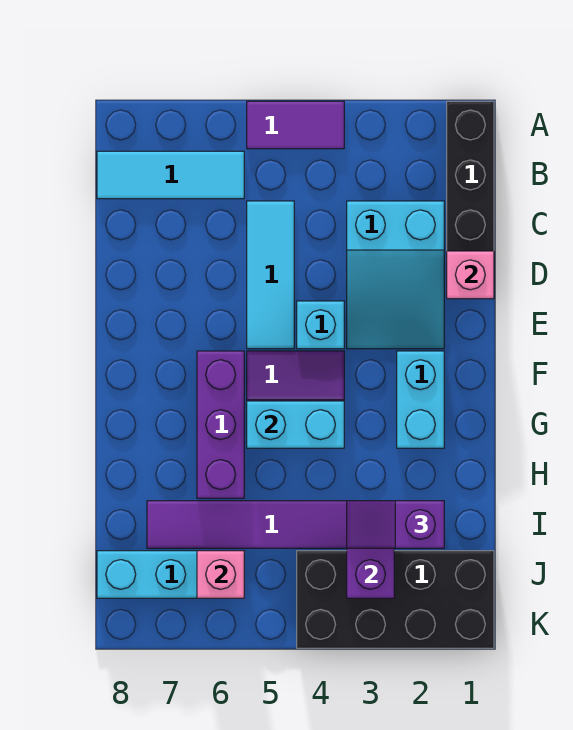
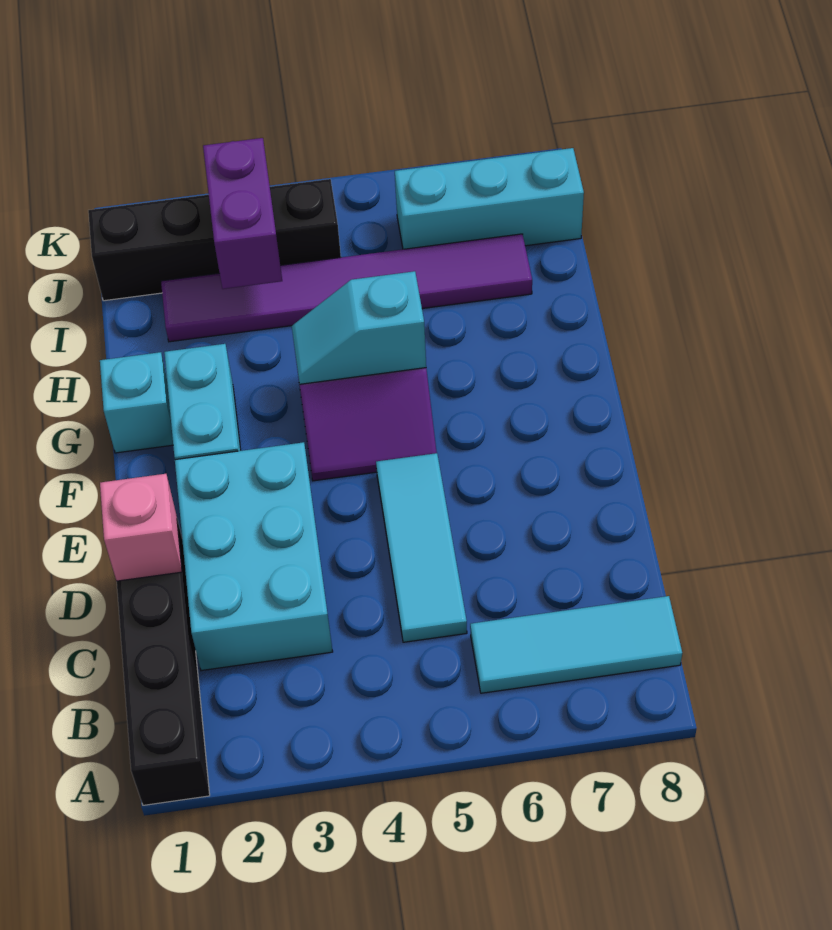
purple tile A4:A5 level 1 -> none
cyan slope C2:E3 level 1 top C -> cyan brick C2:E3 level 1
cyan brick E4 level 1 -> cyan brick G1 level 1
purple brick F6:H6 level 1 -> none
cyan brick G4:G5 level 2 -> cyan slope G4:G5 level 2 top 5
purple slope I2:I3 level 3 top 2 -> none
black brick J1:K4 level 1 -> black brick J1:J4 level 1
pink brick J6 level 2 -> none

